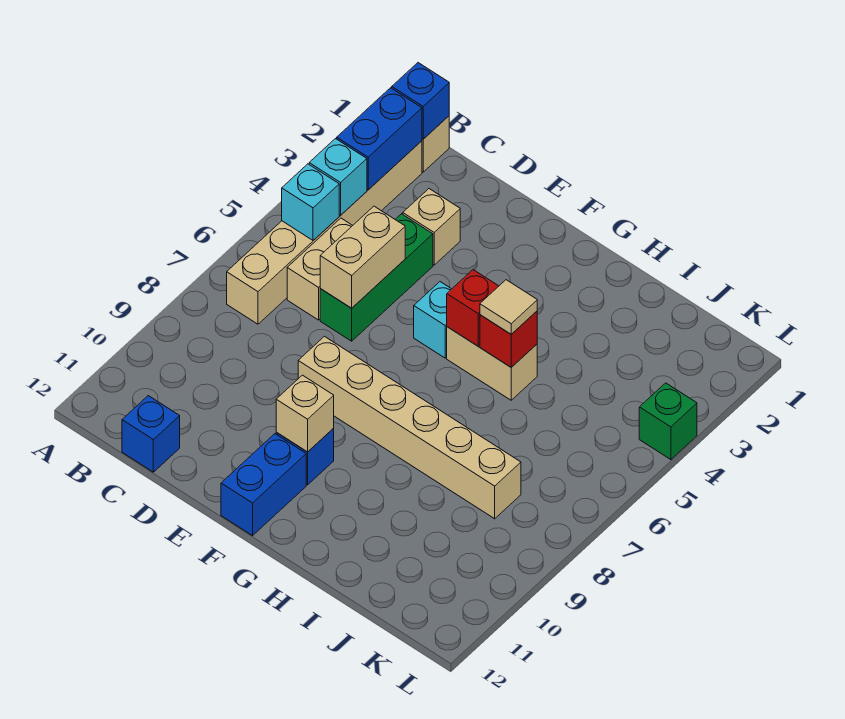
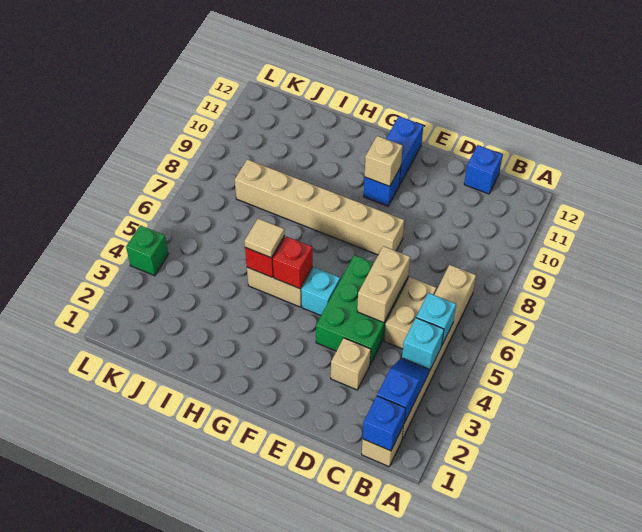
blue brick B2:B3 level 2 -> blue slope B2:B3 level 2 top 2
green brick D4:D6 level 1 -> green brick D4:E6 level 1

